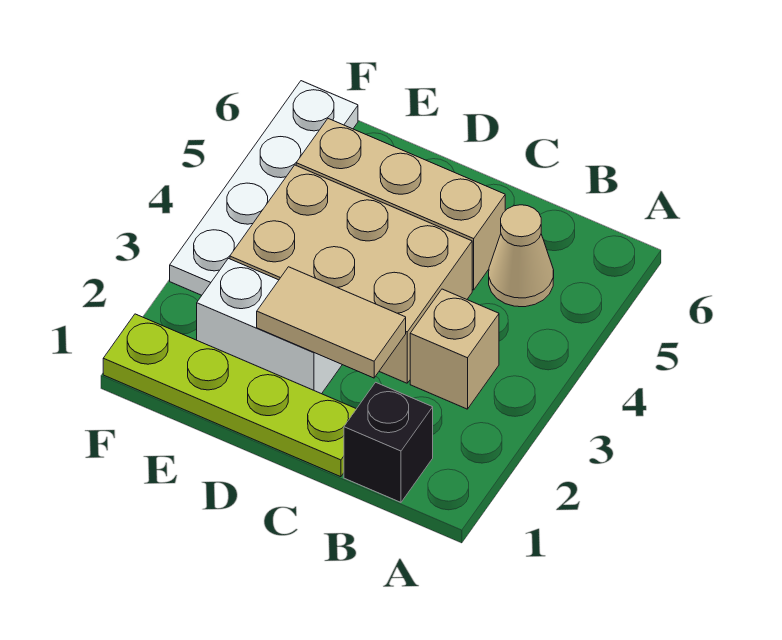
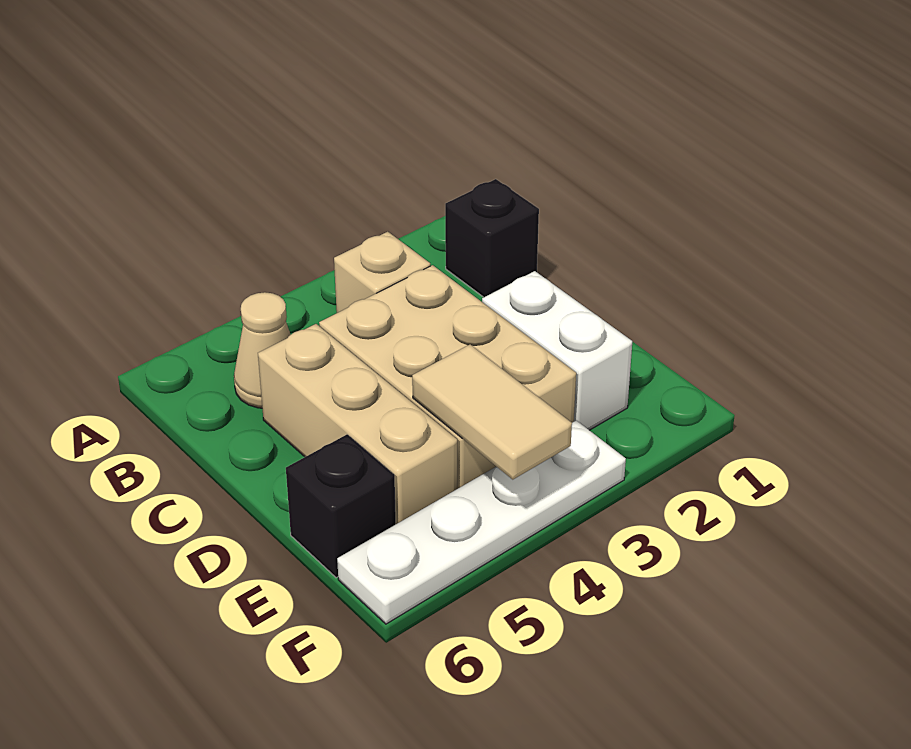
lime plate C1:F1 level 1 -> none
tan tile C2:D2 level 2 -> tan tile E4:F4 level 2
none -> black brick E6 level 1

